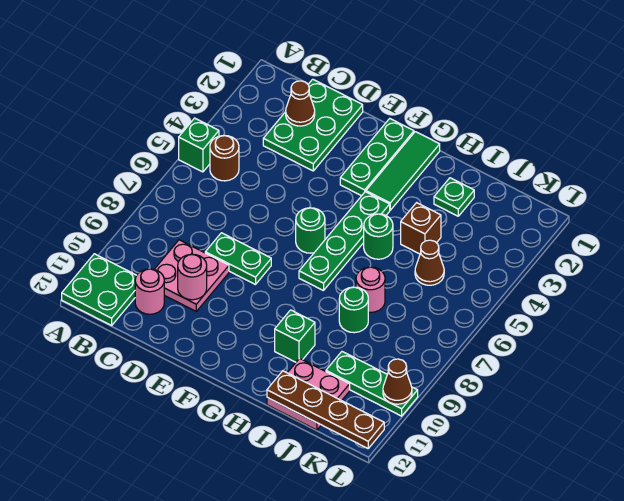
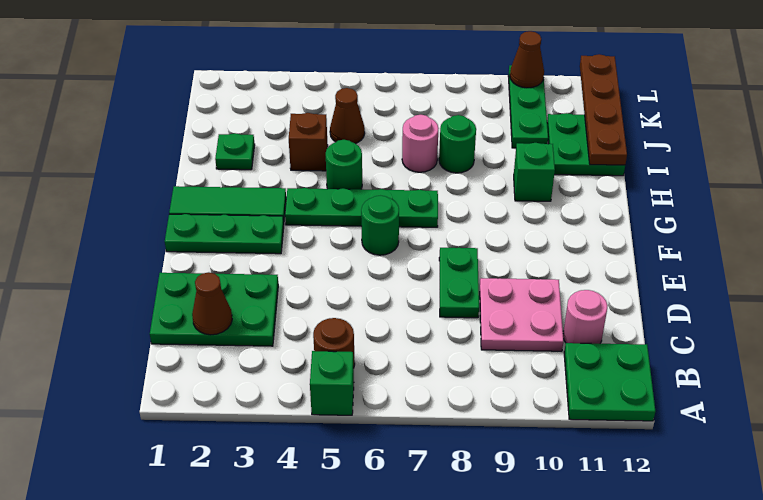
pink round brick D10 level 2 -> none
pink plate I11:J12 level 1 -> green plate I11:J12 level 1

